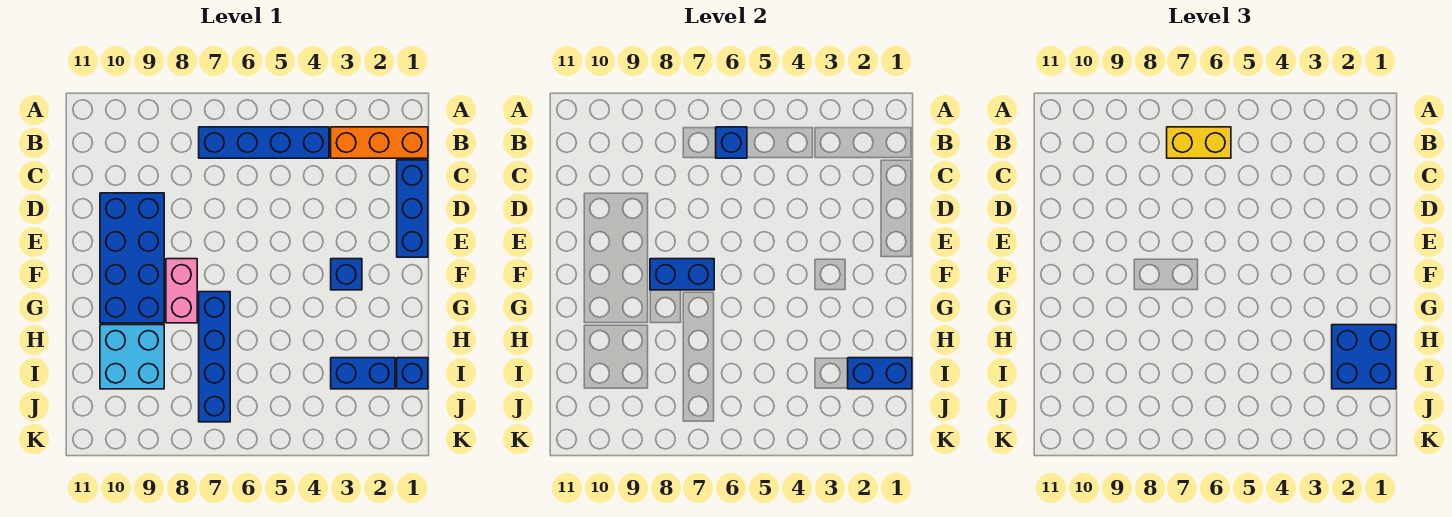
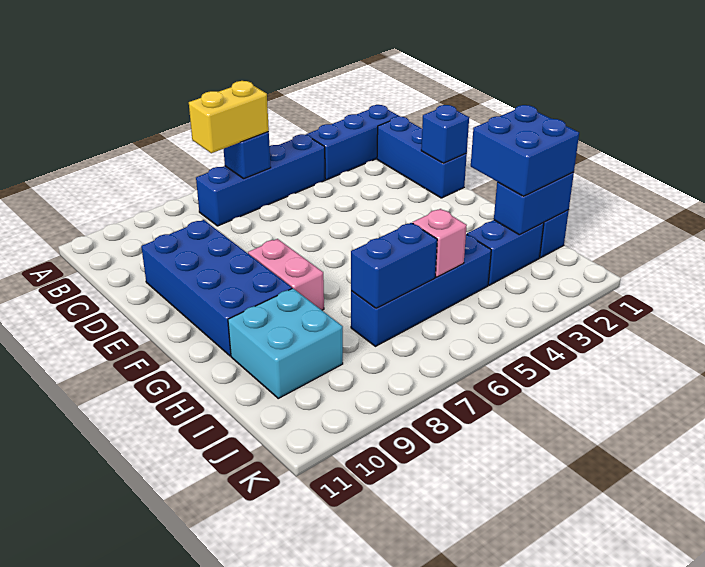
orange brick B1:B3 level 1 -> blue brick B1:B3 level 1
blue brick F3 level 1 -> blue brick E1 level 2
blue brick F7:F8 level 2 -> blue brick I6:I7 level 2
blue brick G7:J7 level 1 -> blue brick I4:I7 level 1
none -> pink brick I5 level 2

